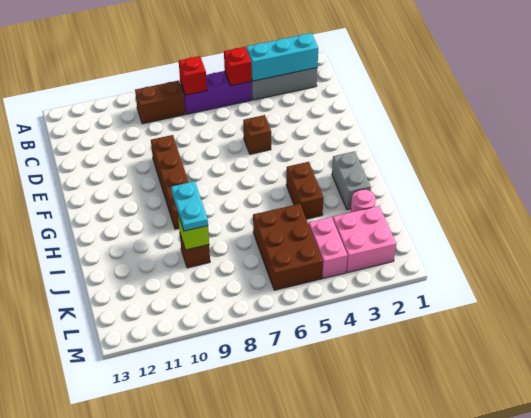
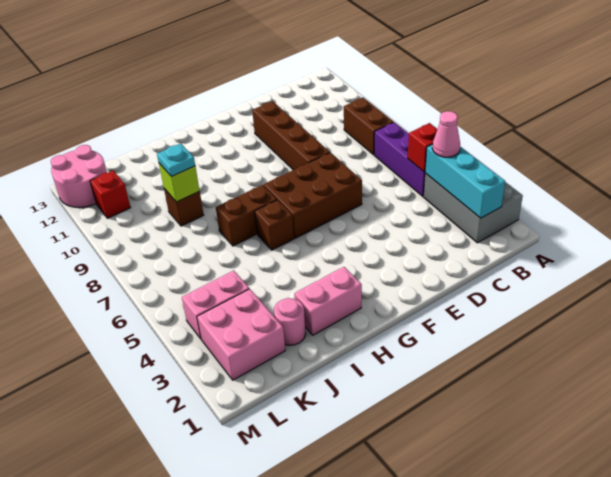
none -> pink cone B4 level 3
red brick B7 level 2 -> red brick L11 level 1
brown brick E5 level 1 -> brown brick H6 level 1
brown brick E9:H9 level 1 -> brown brick E8:E11 level 1
grey brick H2:I2 level 1 -> pink brick H2:I2 level 1
brown brick H4:I4 level 1 -> brown brick H7:I7 level 1
cyan plate I9:J9 level 3 -> cyan plate J9 level 3
brown brick J5:L6 level 1 -> brown brick E6:G7 level 1
none -> pink round brick L12:M13 level 1

